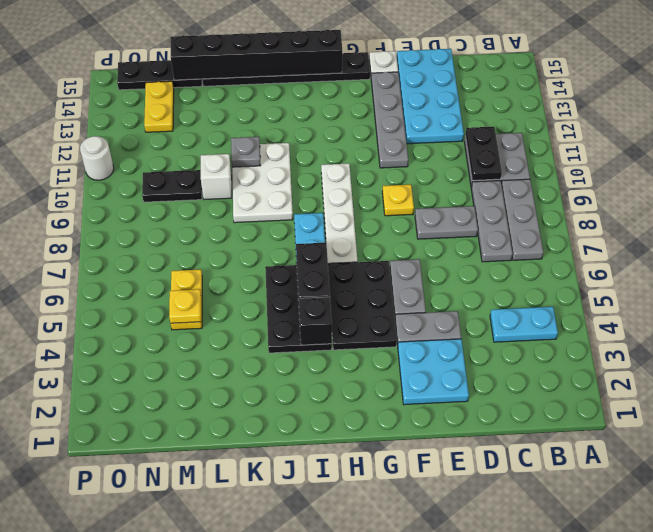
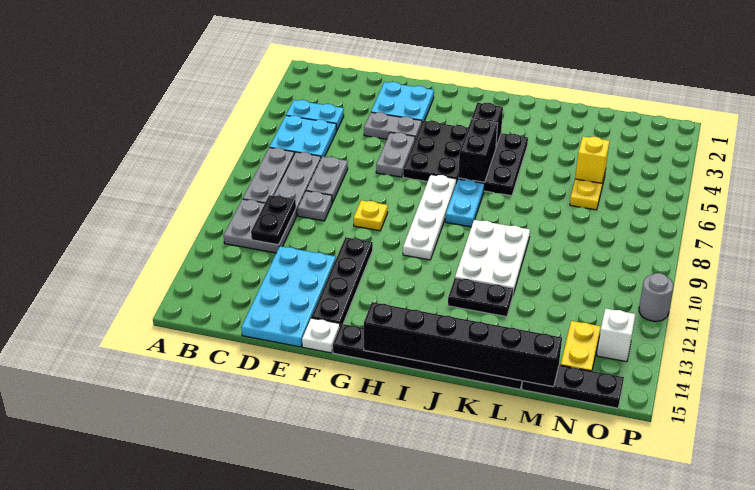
none -> cyan plate B5:C6 level 1
grey plate D8:E8 level 1 -> grey plate D7:D8 level 1
grey plate F11:F14 level 1 -> black plate F11:F14 level 1
grey plate K11 level 2 -> grey plate D9 level 1
white brick L10 level 1 -> white brick O13 level 1
yellow plate M5 level 2 -> yellow brick M5 level 2
black plate M10:N10 level 1 -> black plate J12:K12 level 1
white round brick P11 level 1 -> grey round brick P11 level 1

